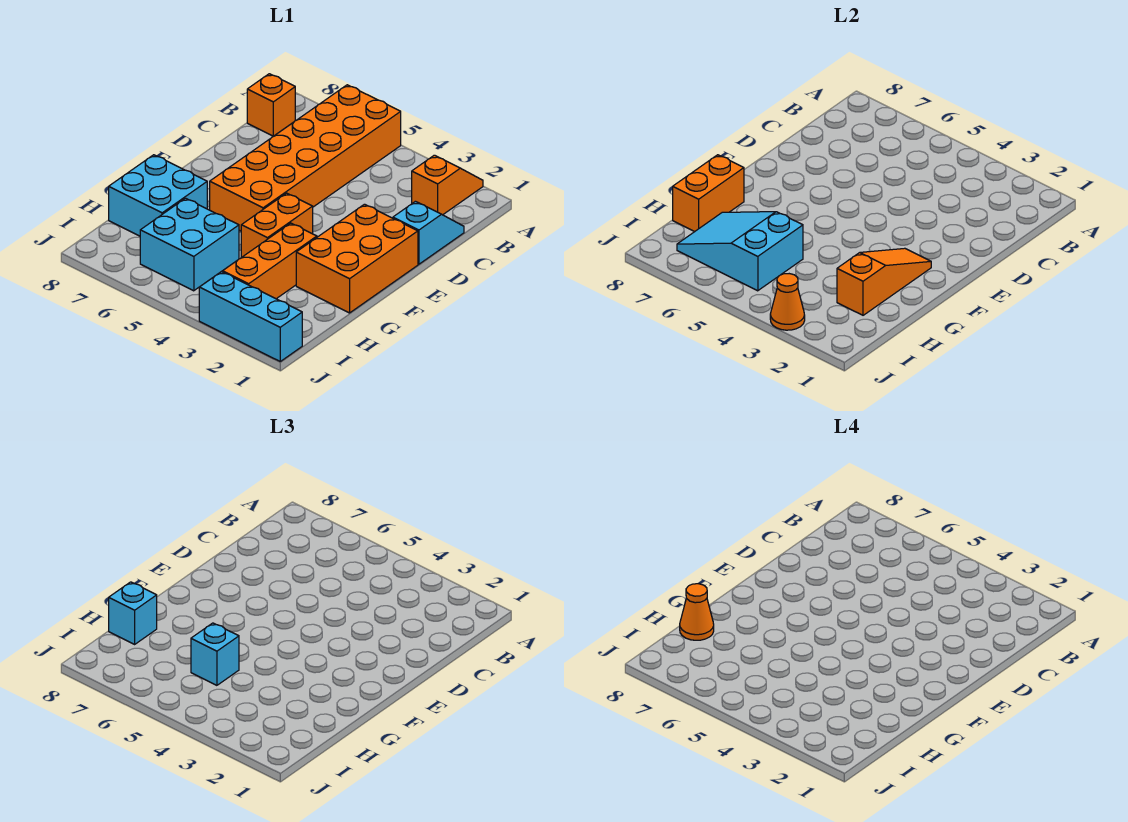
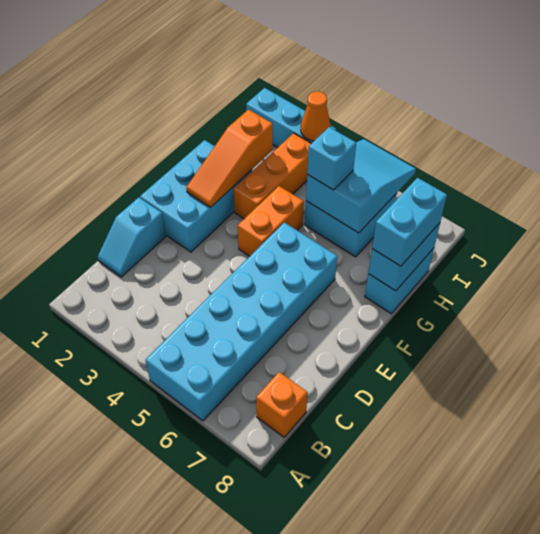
orange slope A2:B2 level 1 top B -> none
orange brick A5:F6 level 1 -> cyan brick A5:F6 level 1
orange brick E1:G2 level 1 -> cyan brick E1:G2 level 1
cyan brick G7:H8 level 1 -> cyan brick G8:H8 level 1
orange brick G8:H8 level 2 -> cyan brick G8:H8 level 2
cyan slope H5:I7 level 2 top 5 -> cyan slope H5:J6 level 2 top H
cyan brick H8 level 3 -> cyan brick G8:H8 level 3
orange cone H8 level 4 -> none

